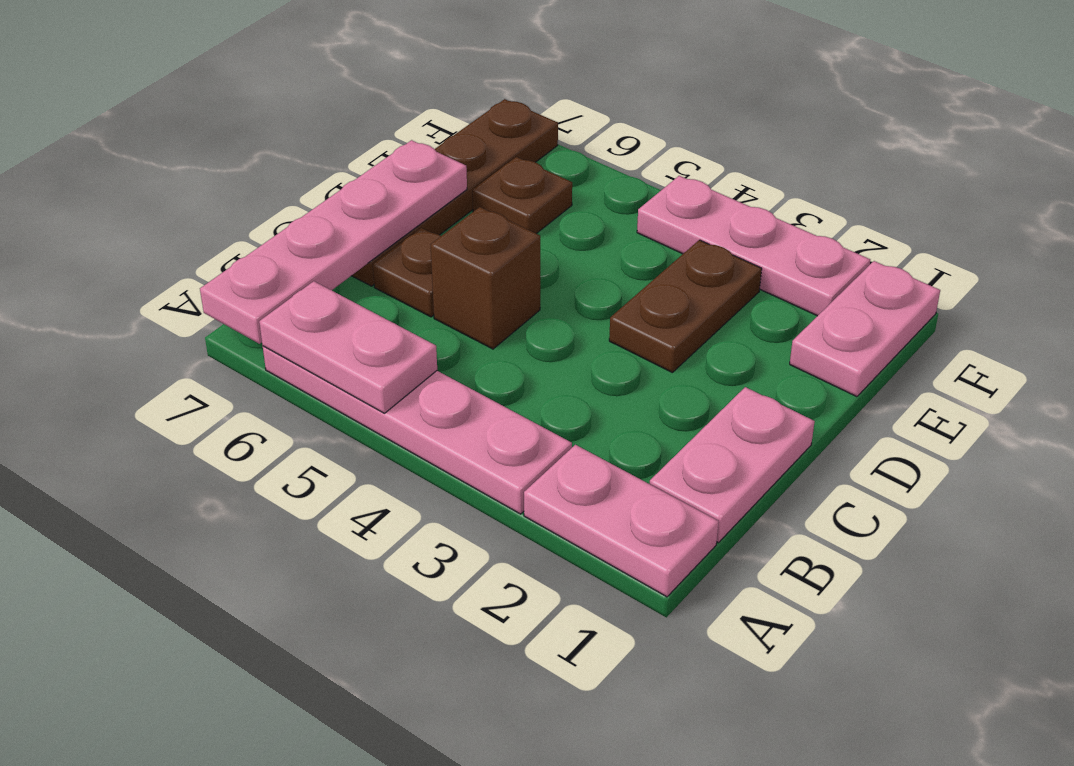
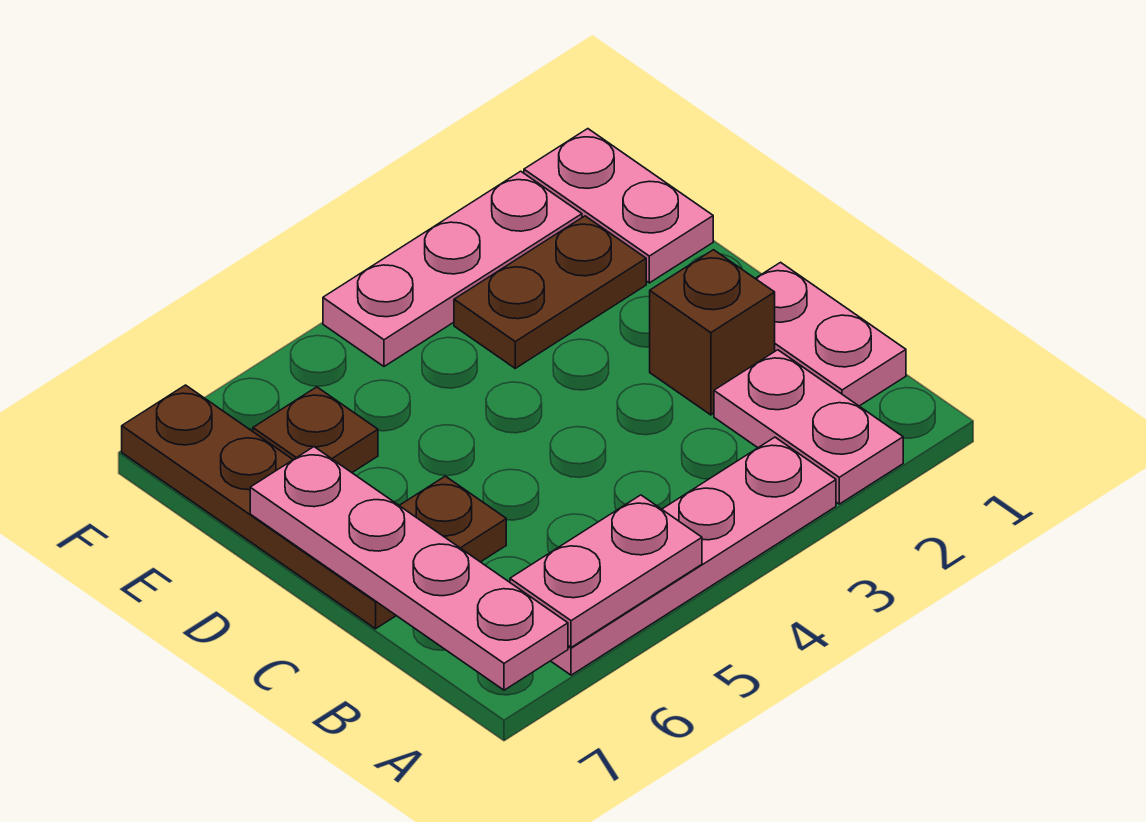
pink plate A1:A2 level 1 -> pink plate A2:B2 level 1
brown brick C5 level 1 -> brown brick C2 level 1
brown plate D3:E3 level 1 -> brown plate E2:E3 level 1

